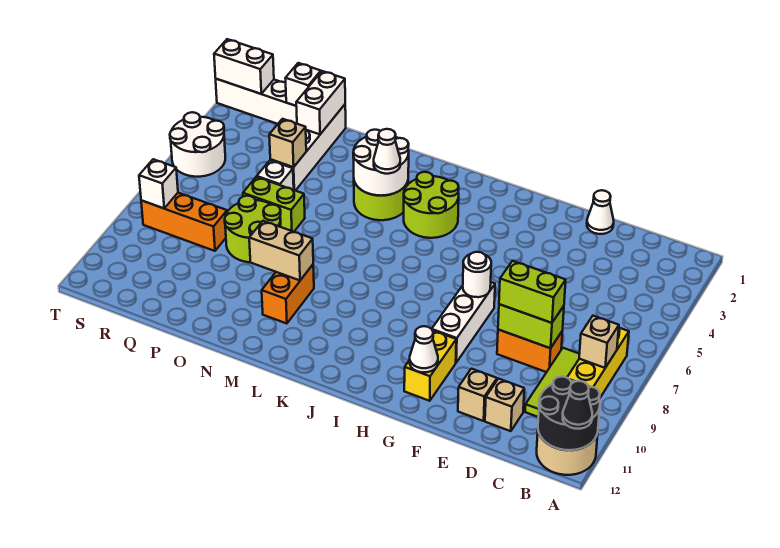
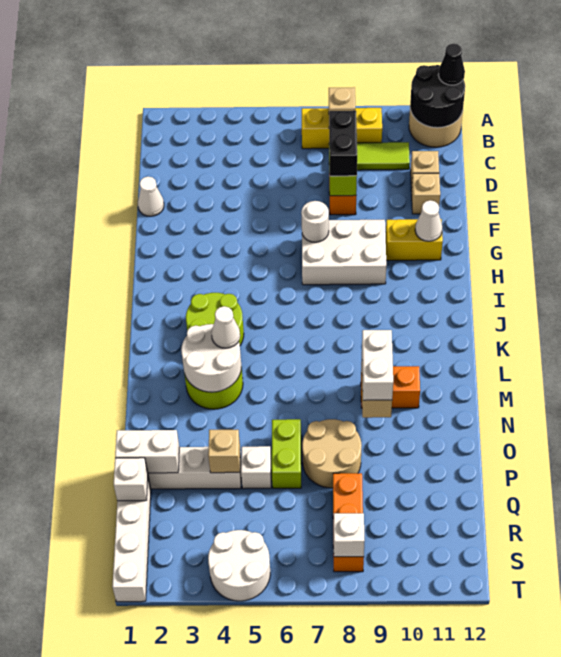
lime brick D8:E8 level 3 -> black brick D8:E8 level 3
white brick G7:G9 level 1 -> white brick G7:H9 level 1
lime round brick O7:P8 level 1 -> tan round brick O7:P8 level 1
white brick S1:T1 level 2 -> white brick M9:N9 level 3

